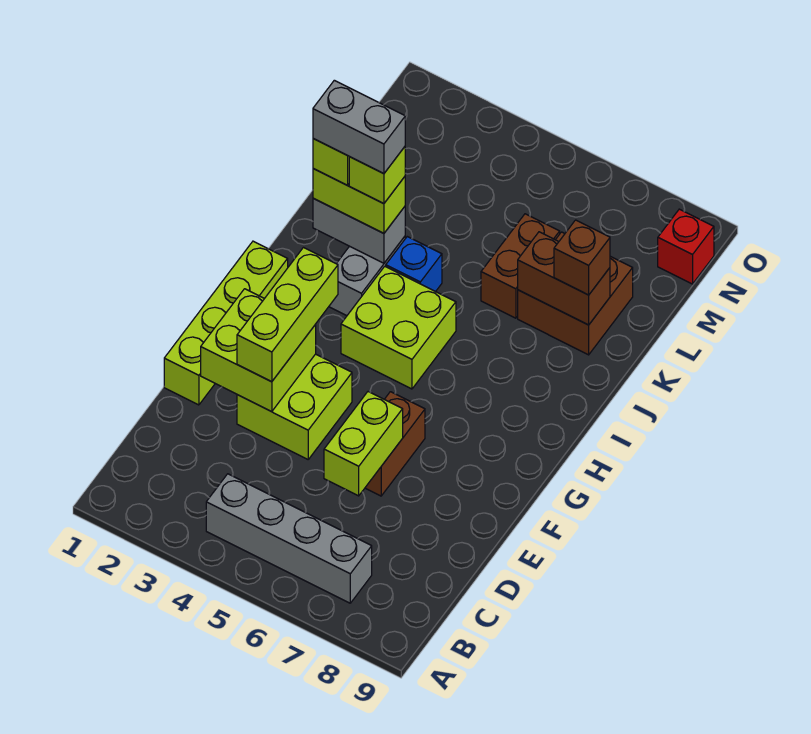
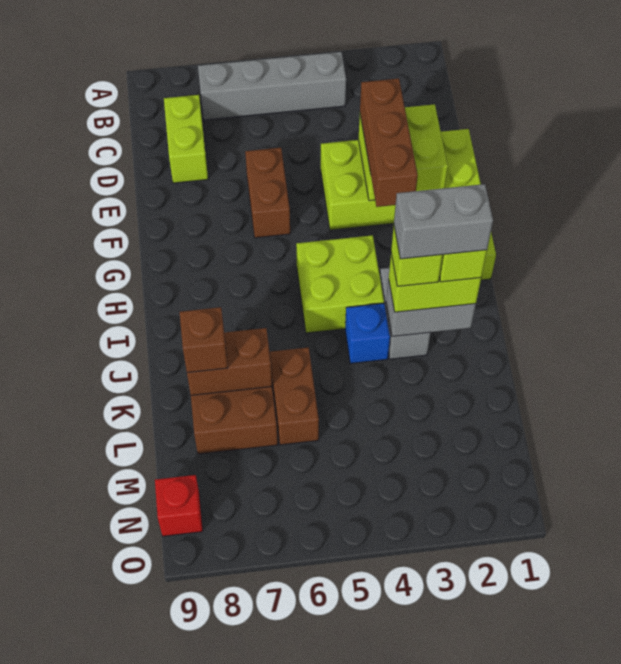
lime brick D6:E6 level 2 -> lime brick C8:D8 level 1
lime brick E3:G3 level 3 -> brown brick E3:G3 level 3

